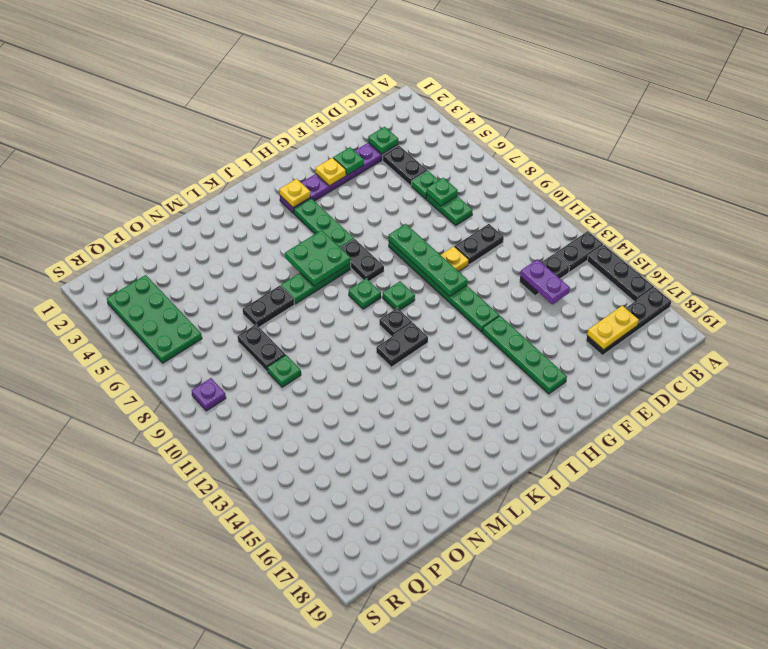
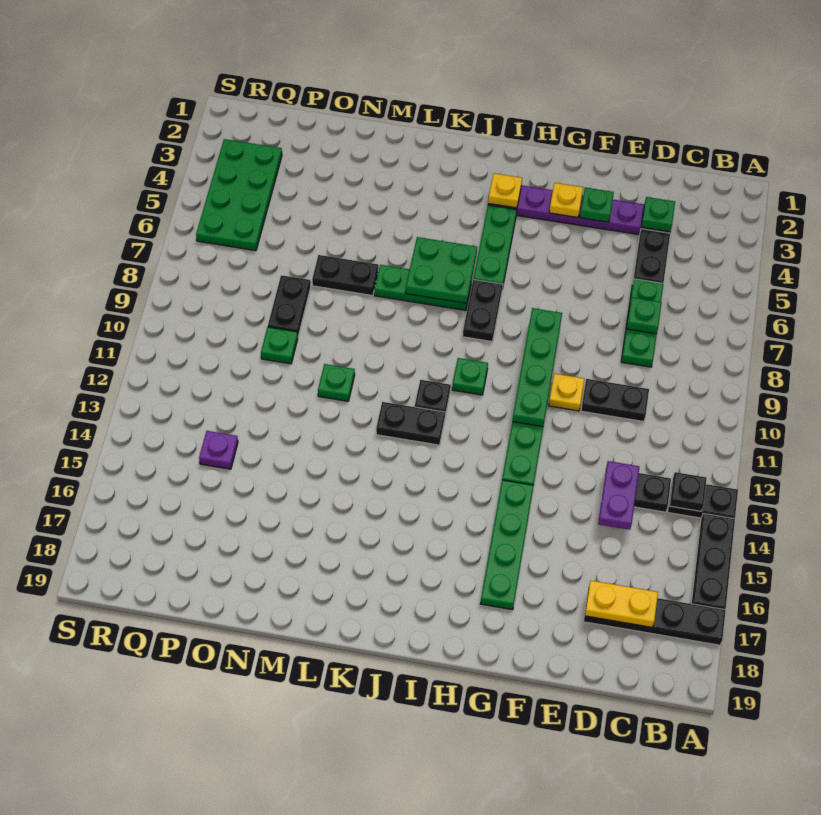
none -> black plate B13 level 2
green plate J9 level 1 -> green plate M11 level 1
purple plate R9 level 1 -> purple plate P14 level 1

